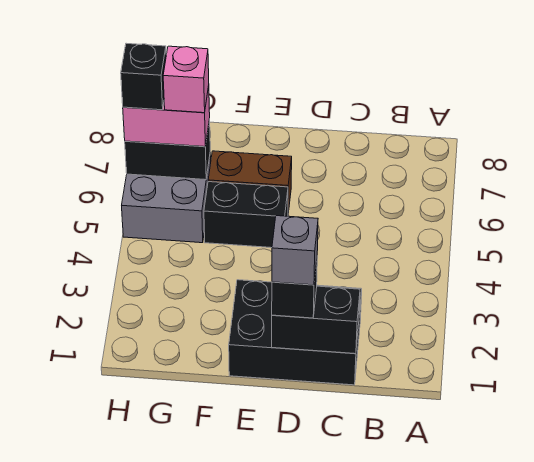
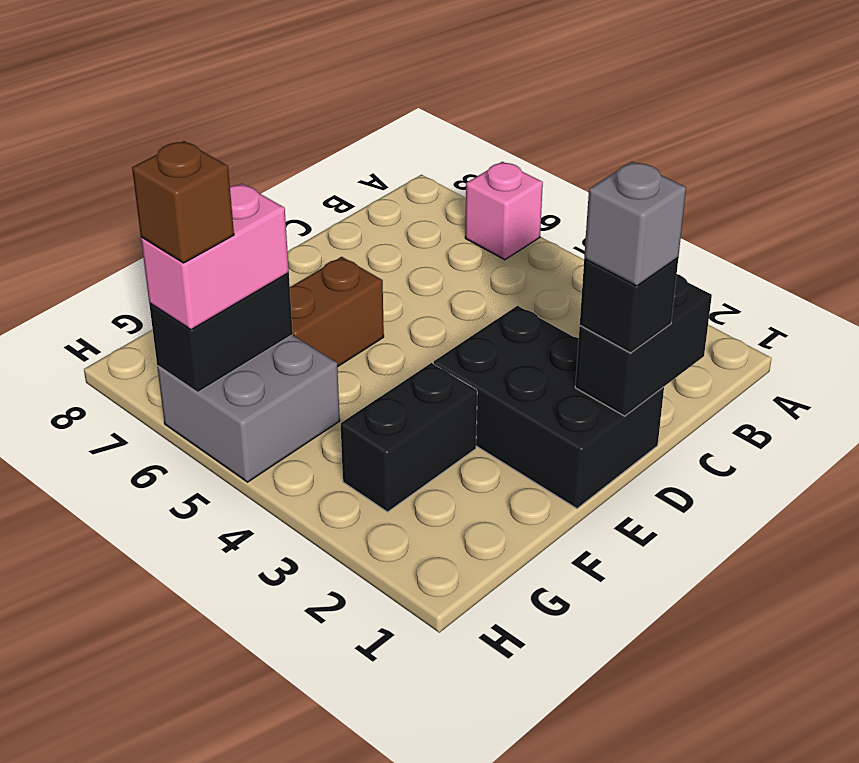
black brick C1:E2 level 1 -> black brick D1:E3 level 1
black brick E5:F5 level 1 -> black brick F3:G3 level 1
pink brick G6 level 4 -> pink brick A6 level 1
black brick H6 level 4 -> brown brick H6 level 4

